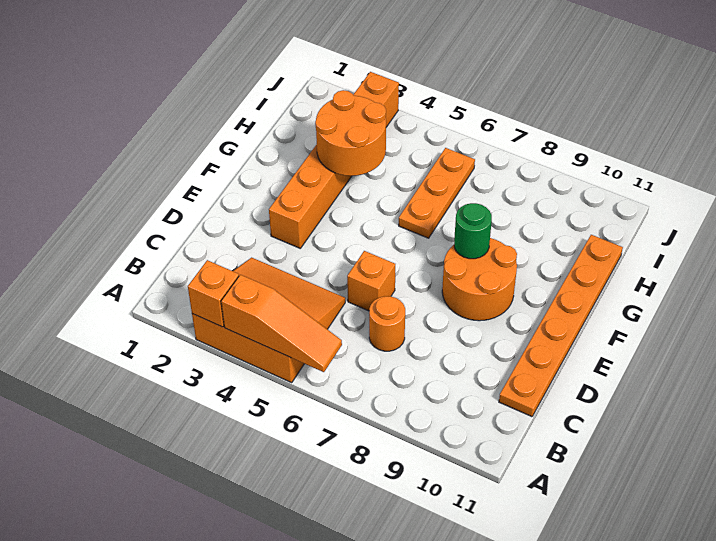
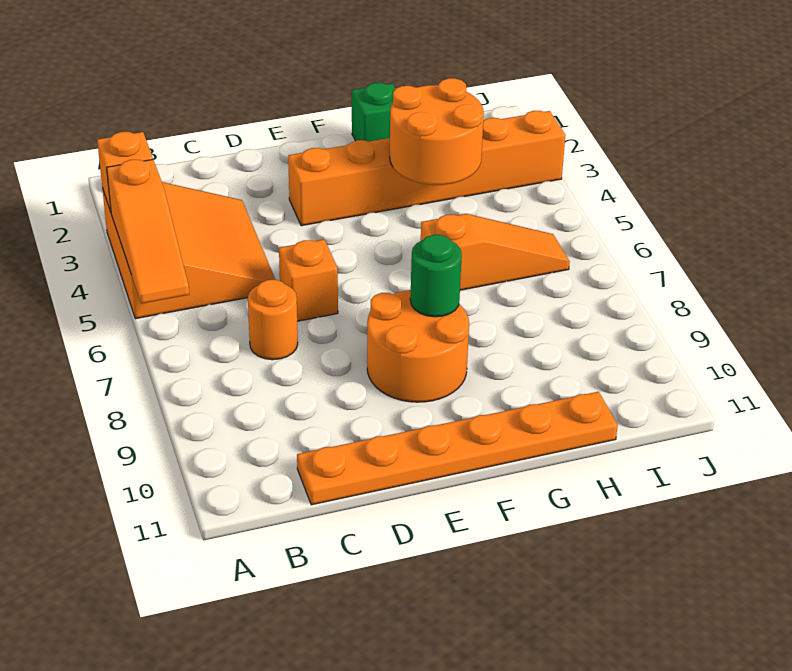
none -> green brick G1 level 1
orange plate G6:I6 level 1 -> orange slope G6:I6 level 1 top G

